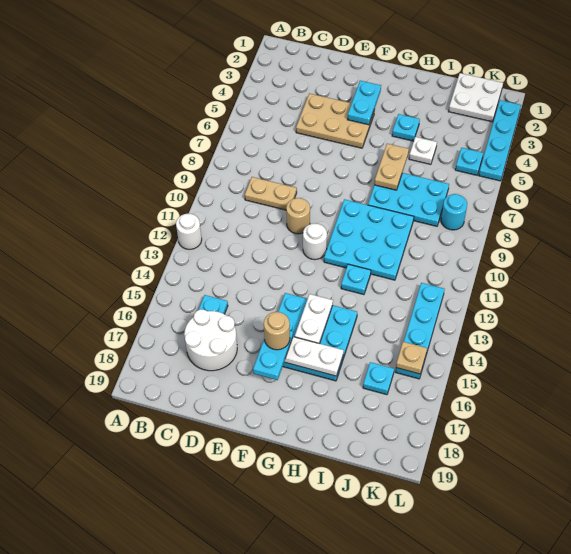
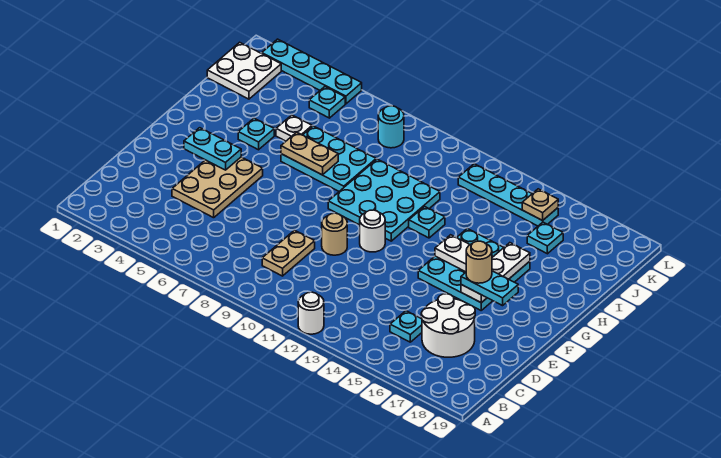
cyan plate H7:J8 level 1 -> cyan plate H6:I8 level 1

